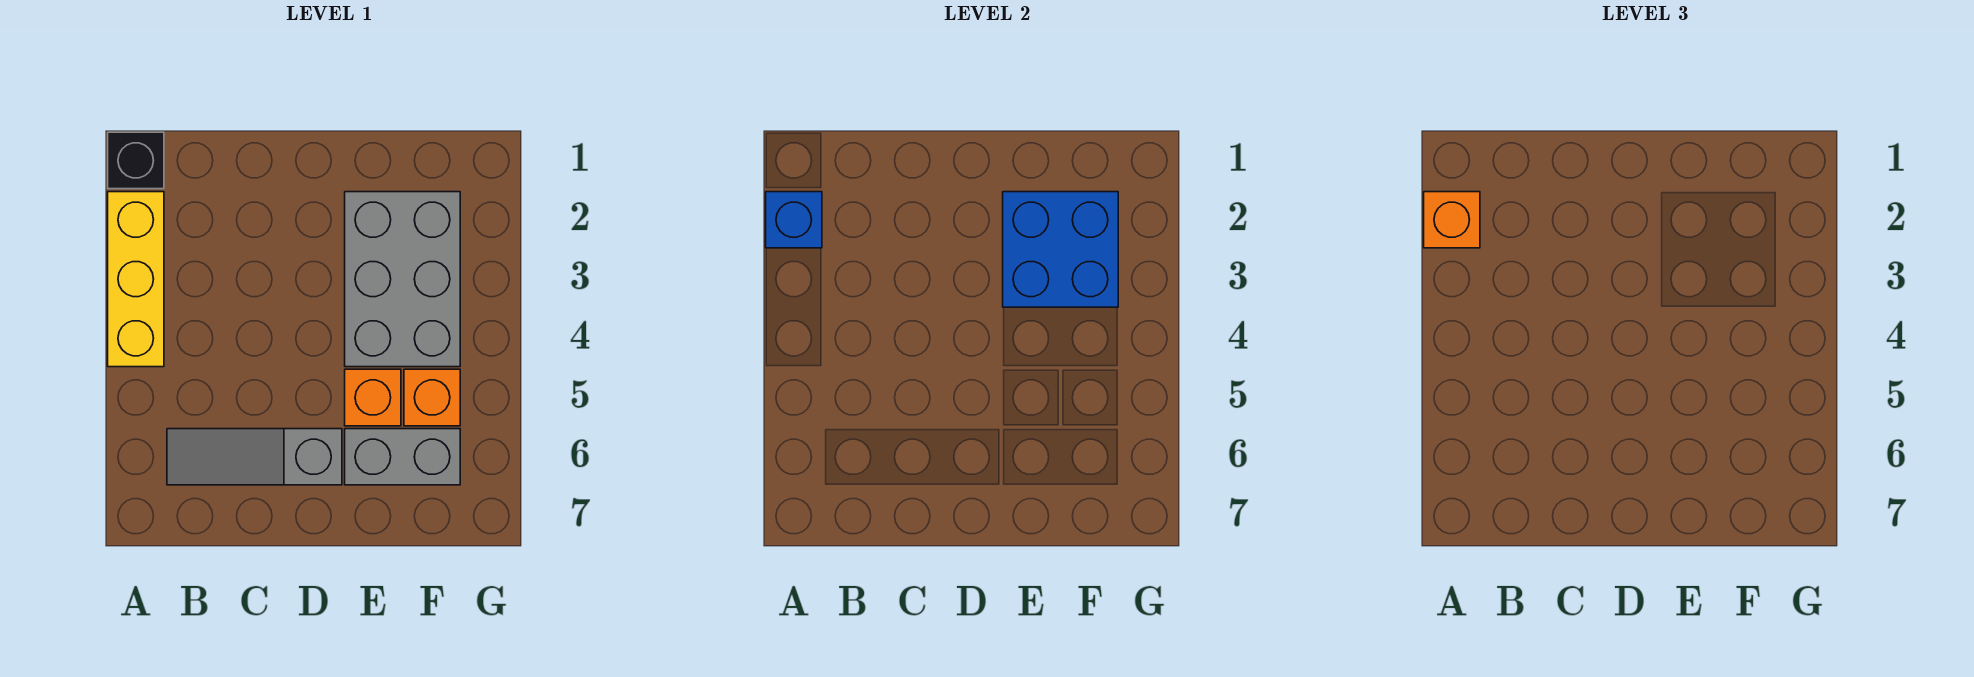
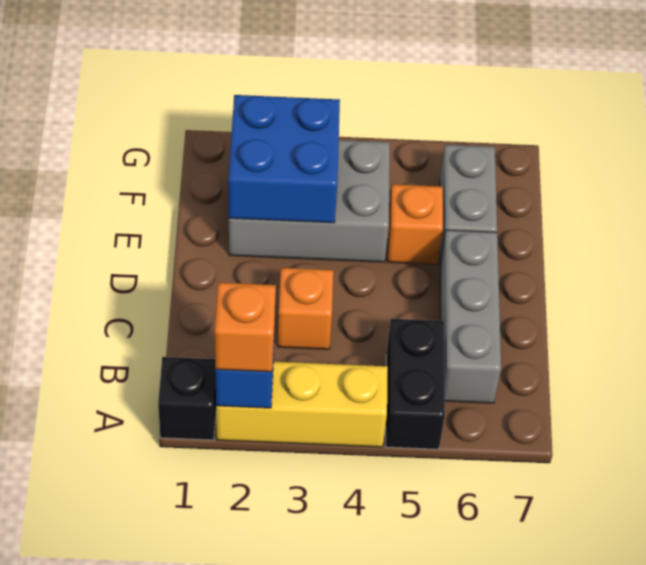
none -> black brick A5:B5 level 1
grey slope B6:D6 level 1 top D -> grey brick B6:D6 level 1
orange brick F5 level 1 -> orange brick C3 level 1

